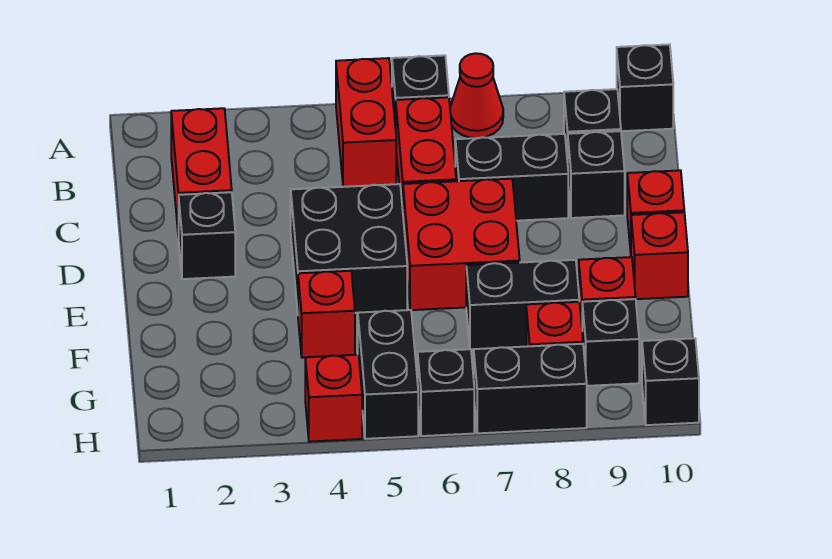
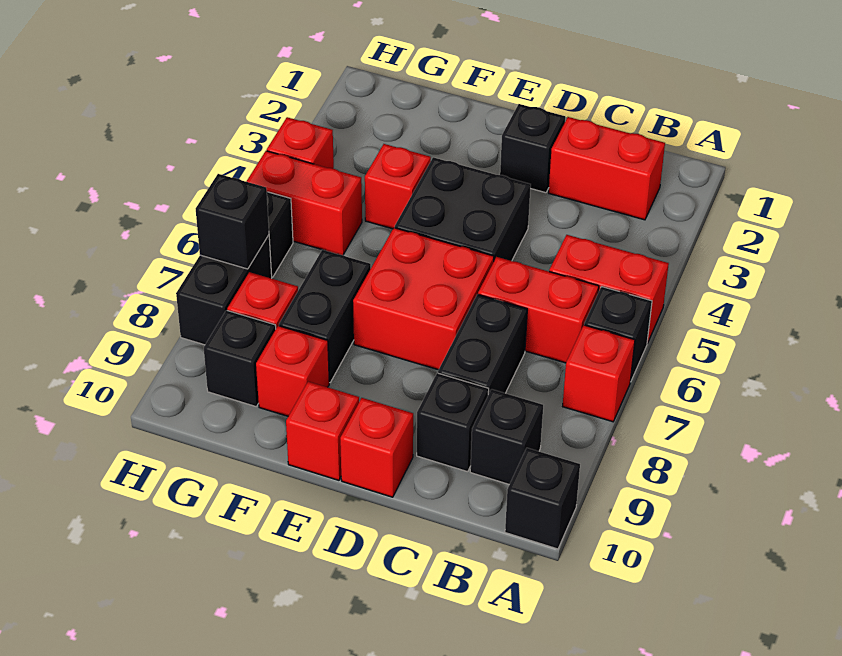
red cone A7 level 1 -> red brick A7 level 1
black brick G5:H5 level 1 -> red brick G5:H5 level 1
black brick H10 level 1 -> black brick H7 level 2

